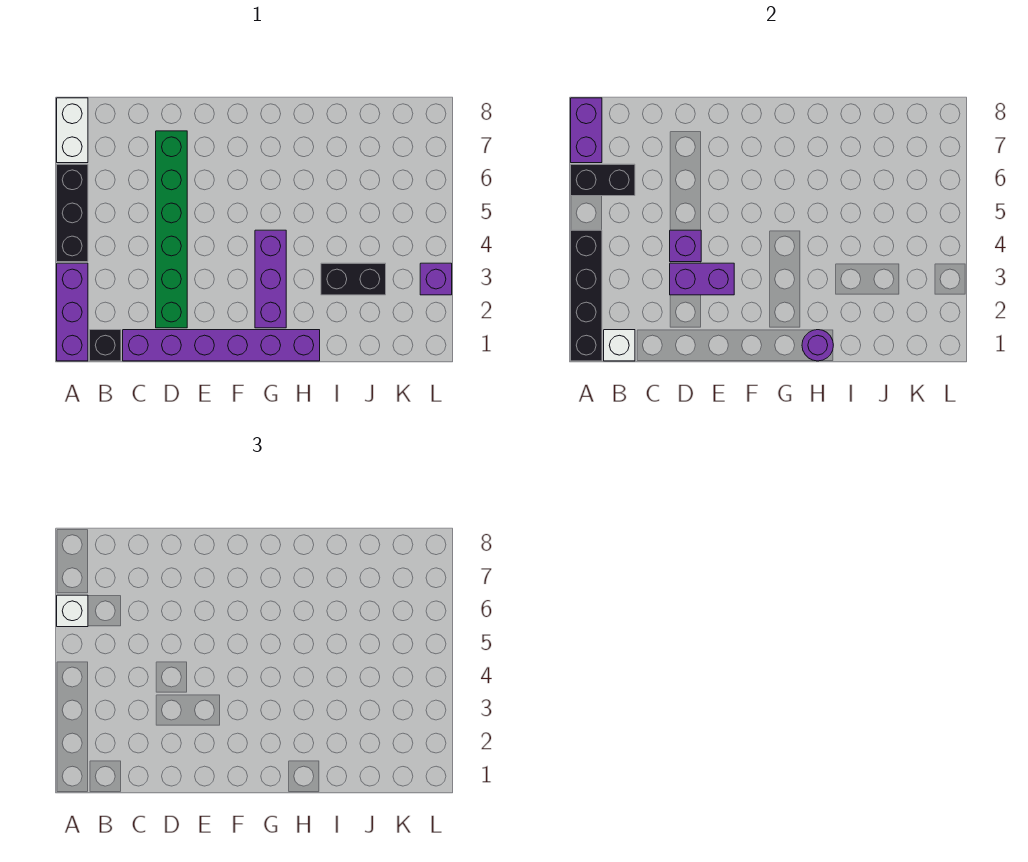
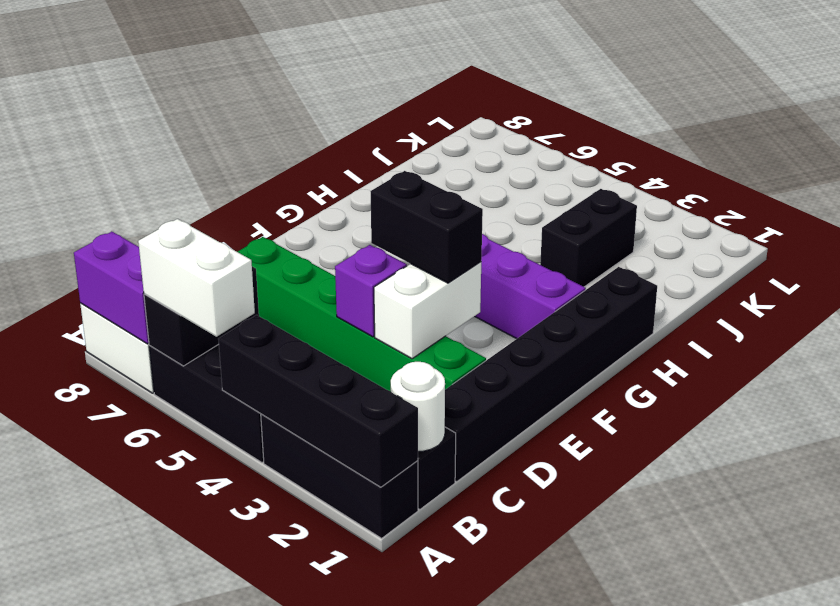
purple brick A1:A3 level 1 -> black brick A1:A3 level 1
white brick A6 level 3 -> white brick A5:A6 level 3
white brick B1 level 2 -> white round brick B1 level 2
purple brick C1:H1 level 1 -> black brick C1:H1 level 1
purple brick D3:E3 level 2 -> white brick D3:E3 level 2
none -> black brick E3:E4 level 3
purple round brick H1 level 2 -> none
purple brick L3 level 1 -> none

